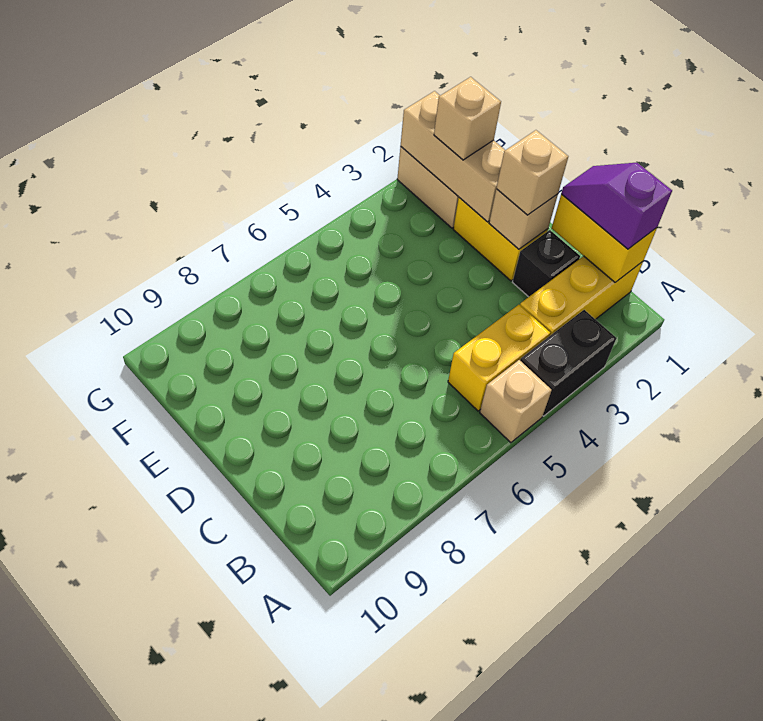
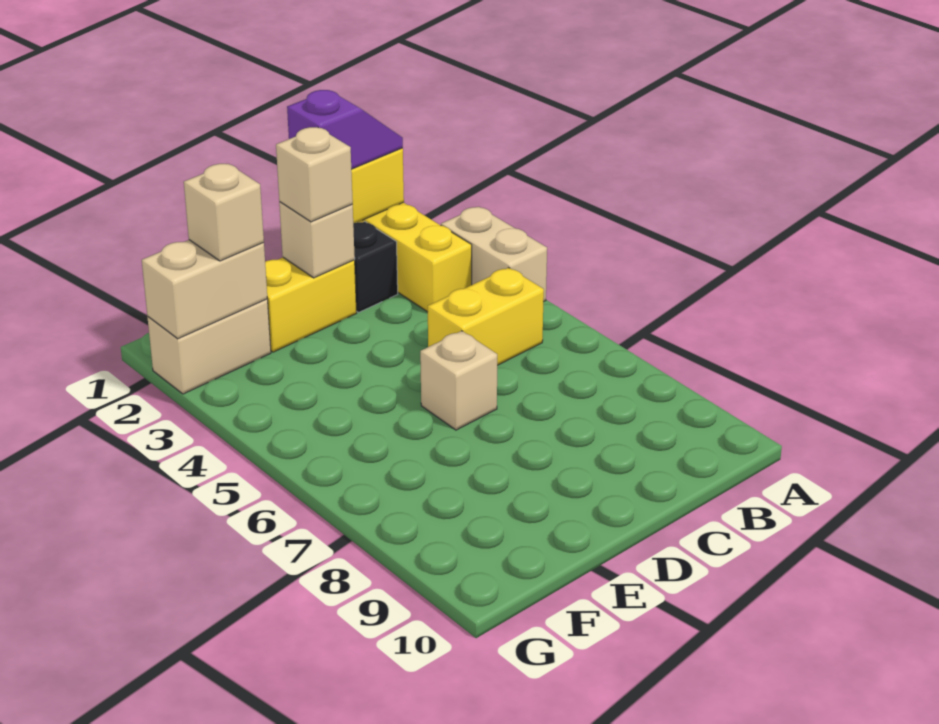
black brick A3:A4 level 1 -> tan brick A3:A4 level 1
tan brick A5 level 1 -> tan brick D6 level 1
purple slope B1:C1 level 3 top B -> purple slope B1:C1 level 3 top C
yellow brick B4:B5 level 1 -> yellow brick B5:C5 level 1
tan brick E2:G2 level 2 -> tan brick F2:G2 level 2

